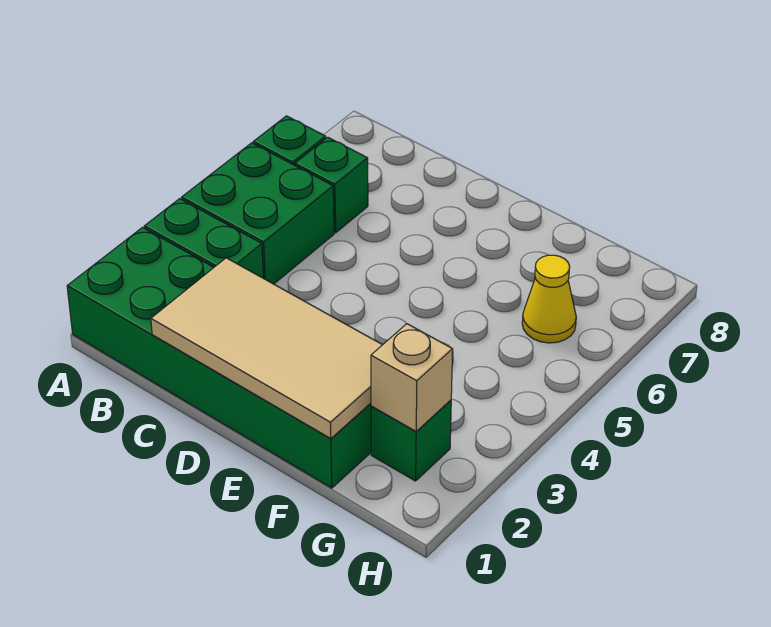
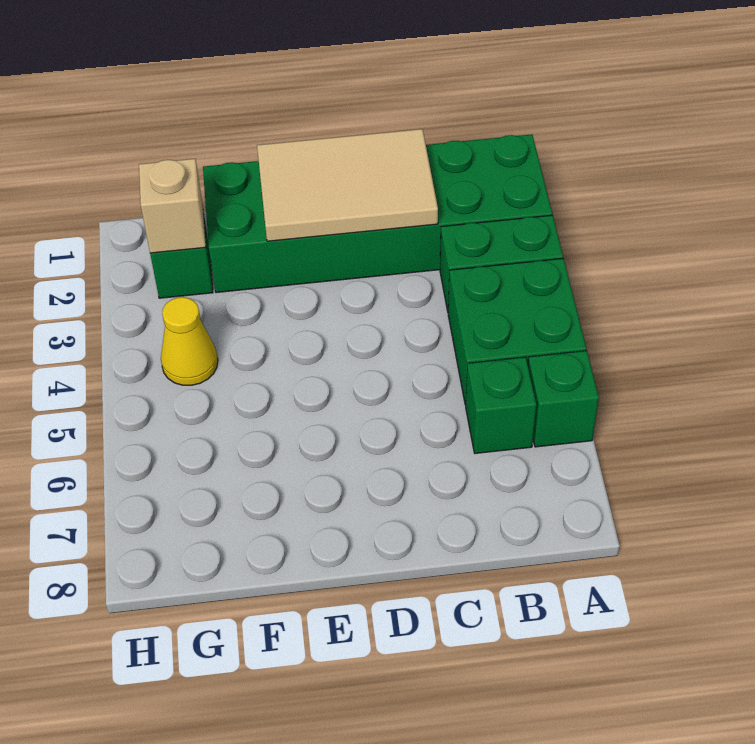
tan tile C1:F2 level 2 -> tan tile C1:E2 level 2
yellow cone G6 level 1 -> yellow cone G4 level 1

